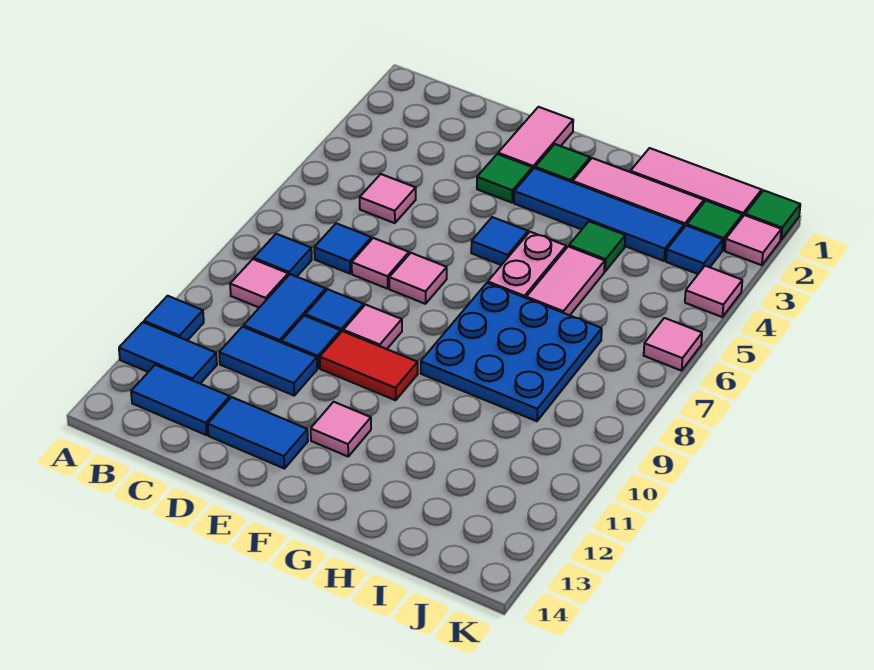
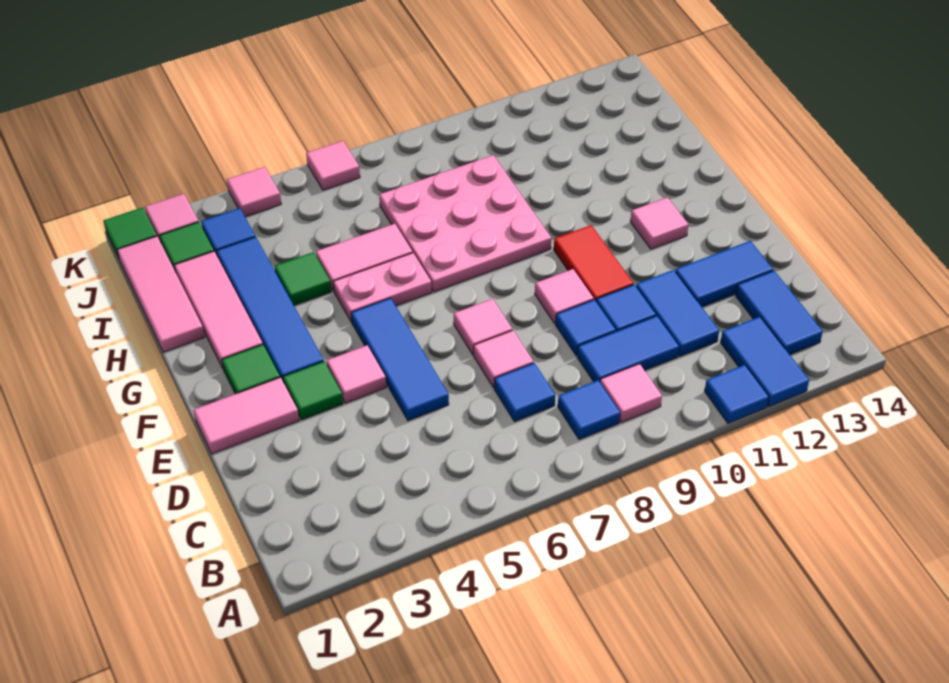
pink tile C5 level 1 -> pink tile E4 level 1
blue tile D13:E13 level 1 -> blue tile D12:D13 level 1
blue tile F5 level 1 -> blue tile D5:F5 level 1
blue plate G7:I9 level 1 -> pink plate G7:I9 level 1

